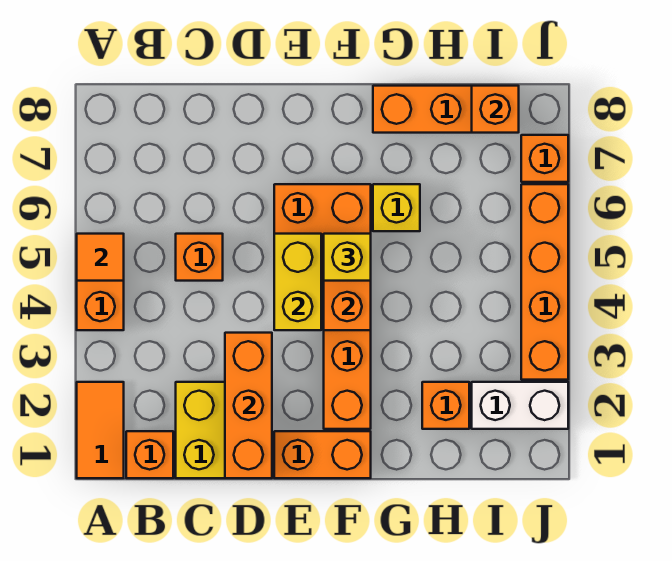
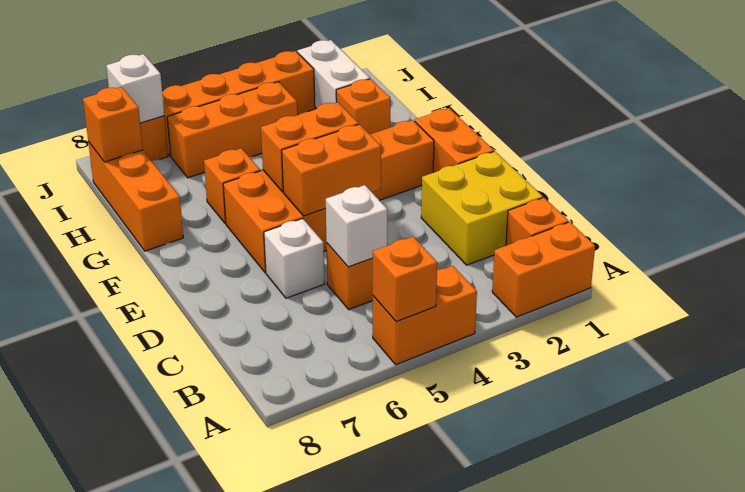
orange tile A1:A2 level 1 -> orange brick A1:A2 level 1
orange tile A5 level 2 -> orange brick A5 level 2
none -> white brick C5 level 2
orange brick D1:D3 level 2 -> orange brick I4:I6 level 1
none -> white brick D6 level 1
yellow brick E4:E5 level 2 -> orange brick E4:E5 level 2
yellow brick F5 level 3 -> none
yellow brick G6 level 1 -> orange brick G6 level 1
none -> white brick J7 level 2

